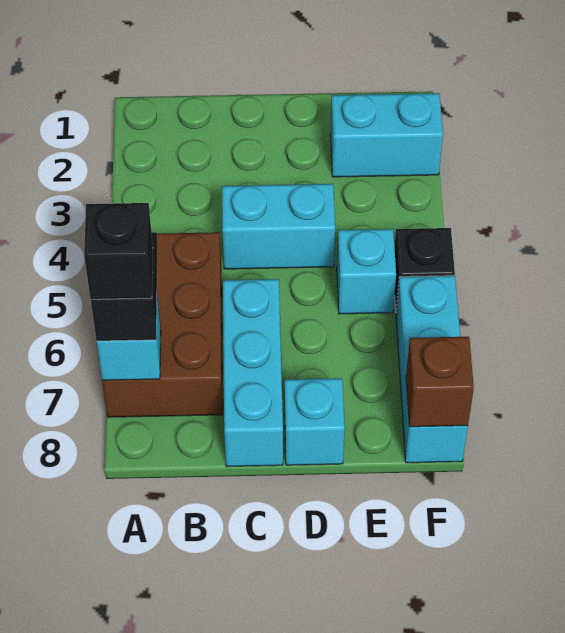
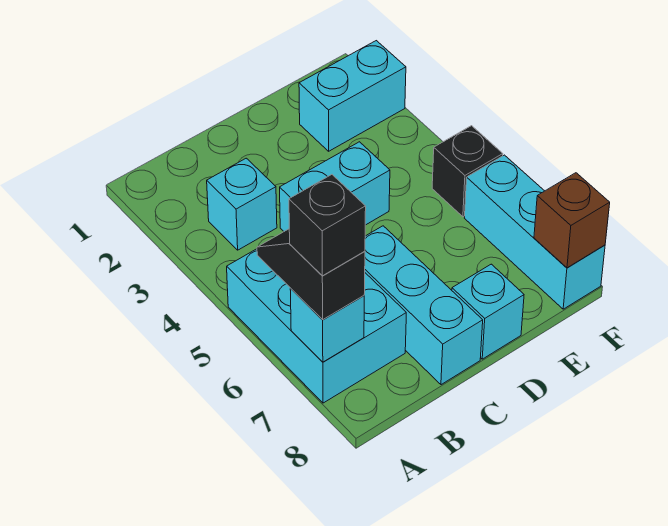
brown brick A5:B7 level 1 -> cyan brick A5:B7 level 1
cyan brick E5 level 1 -> cyan brick B3 level 1

